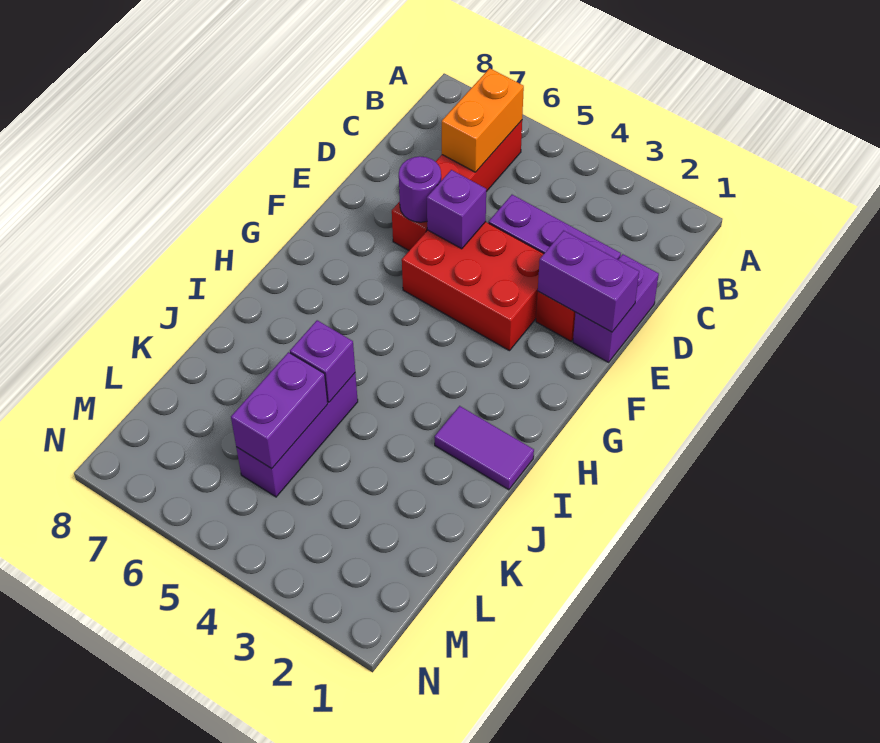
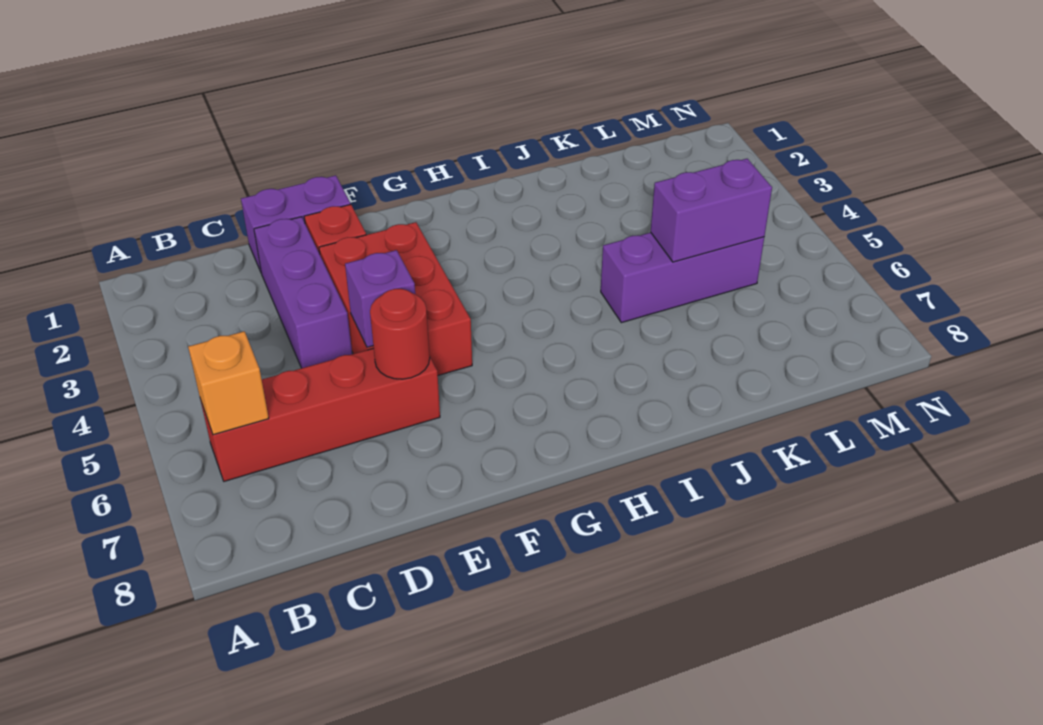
orange brick B6:C6 level 2 -> orange brick B6 level 2
purple brick E1:E2 level 2 -> none
purple round brick E6 level 2 -> red round brick E6 level 2
purple tile I1:I2 level 1 -> none
purple brick J5 level 2 -> none

